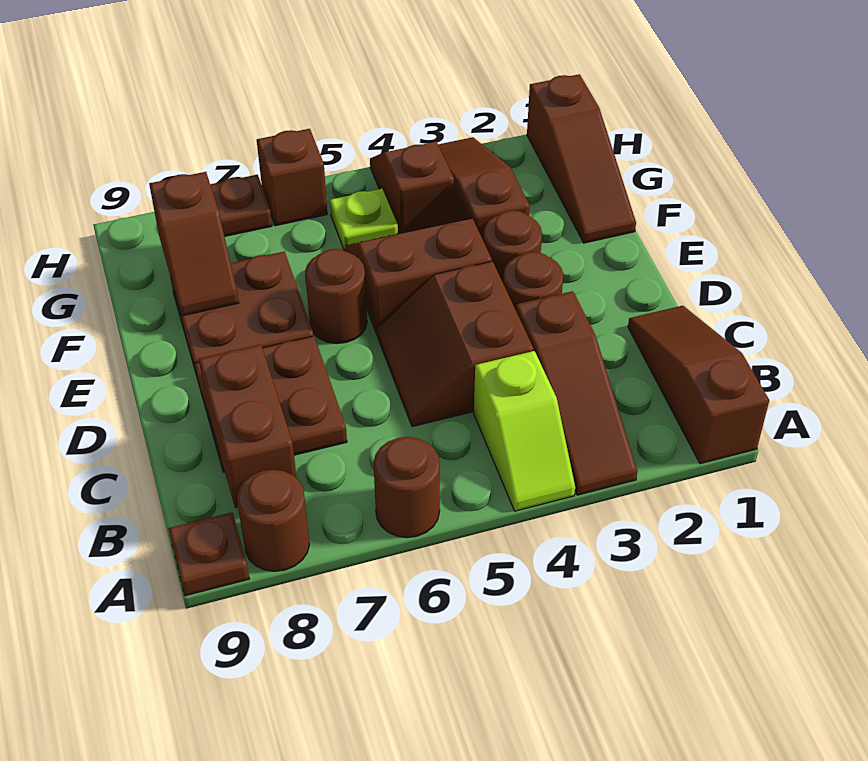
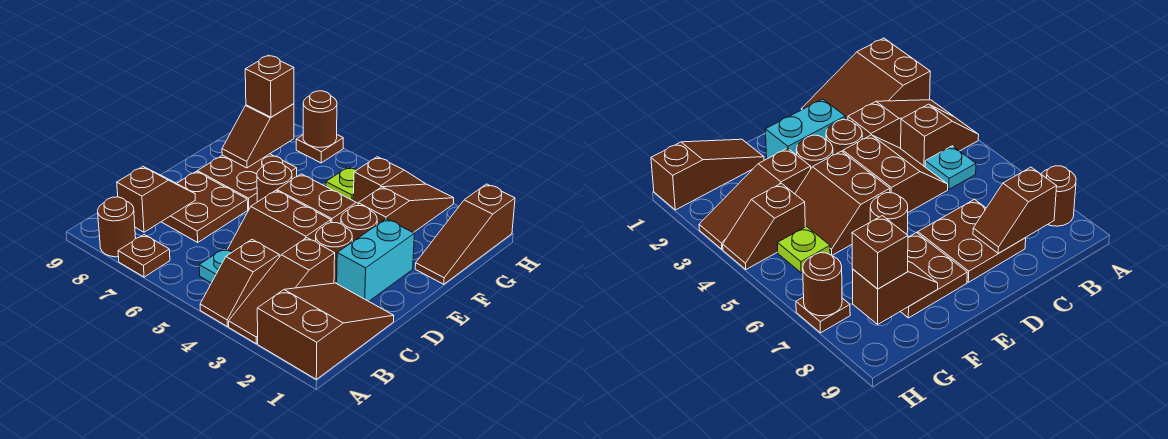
brown slope A1:C1 level 1 top A -> brown slope A1:C2 level 1 top A
lime slope A4:B4 level 1 top B -> brown slope A4:B4 level 1 top B
brown round brick A6 level 1 -> brown round brick H7 level 2
brown plate A9 level 1 -> brown plate A7 level 1
none -> cyan plate B5 level 1
brown brick B8:C8 level 2 -> brown slope B8:C8 level 2 top B
brown slope C4:D5 level 1 top 4 -> brown slope C4:D5 level 1 top D
none -> cyan brick D2:E2 level 1
brown brick H6 level 1 -> brown brick G8 level 3

